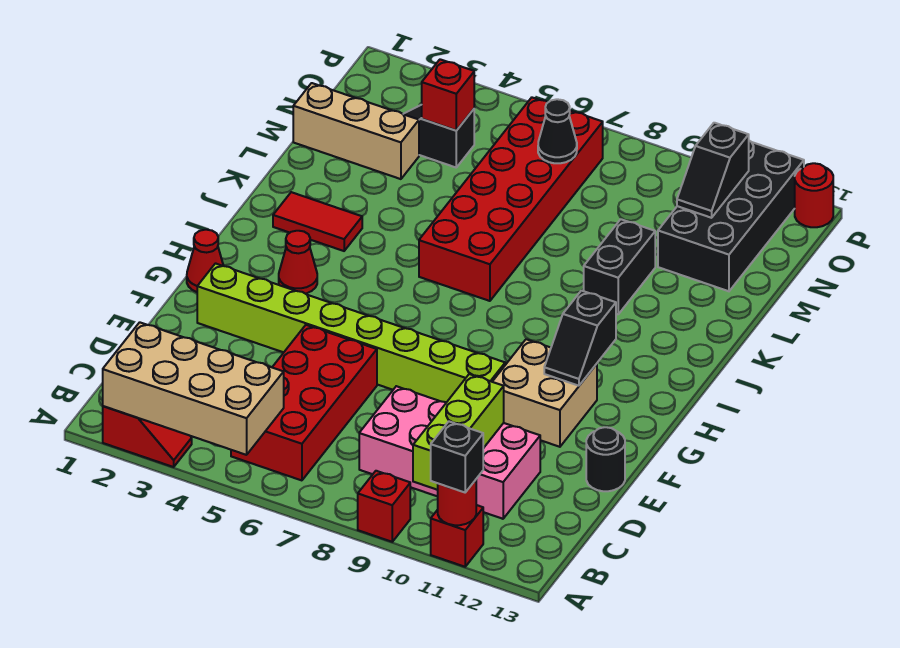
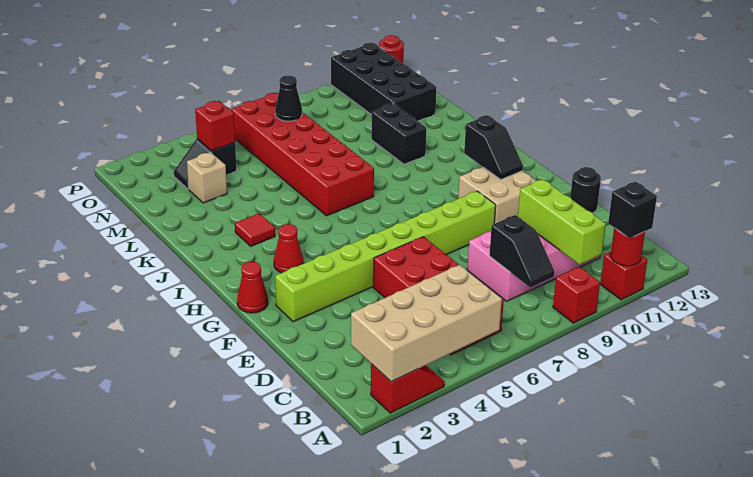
red tile J2:J3 level 1 -> red tile J3 level 1
tan brick M1:M3 level 1 -> tan brick M3 level 1
black slope N11:O11 level 2 top O -> black slope B8:C8 level 2 top C

